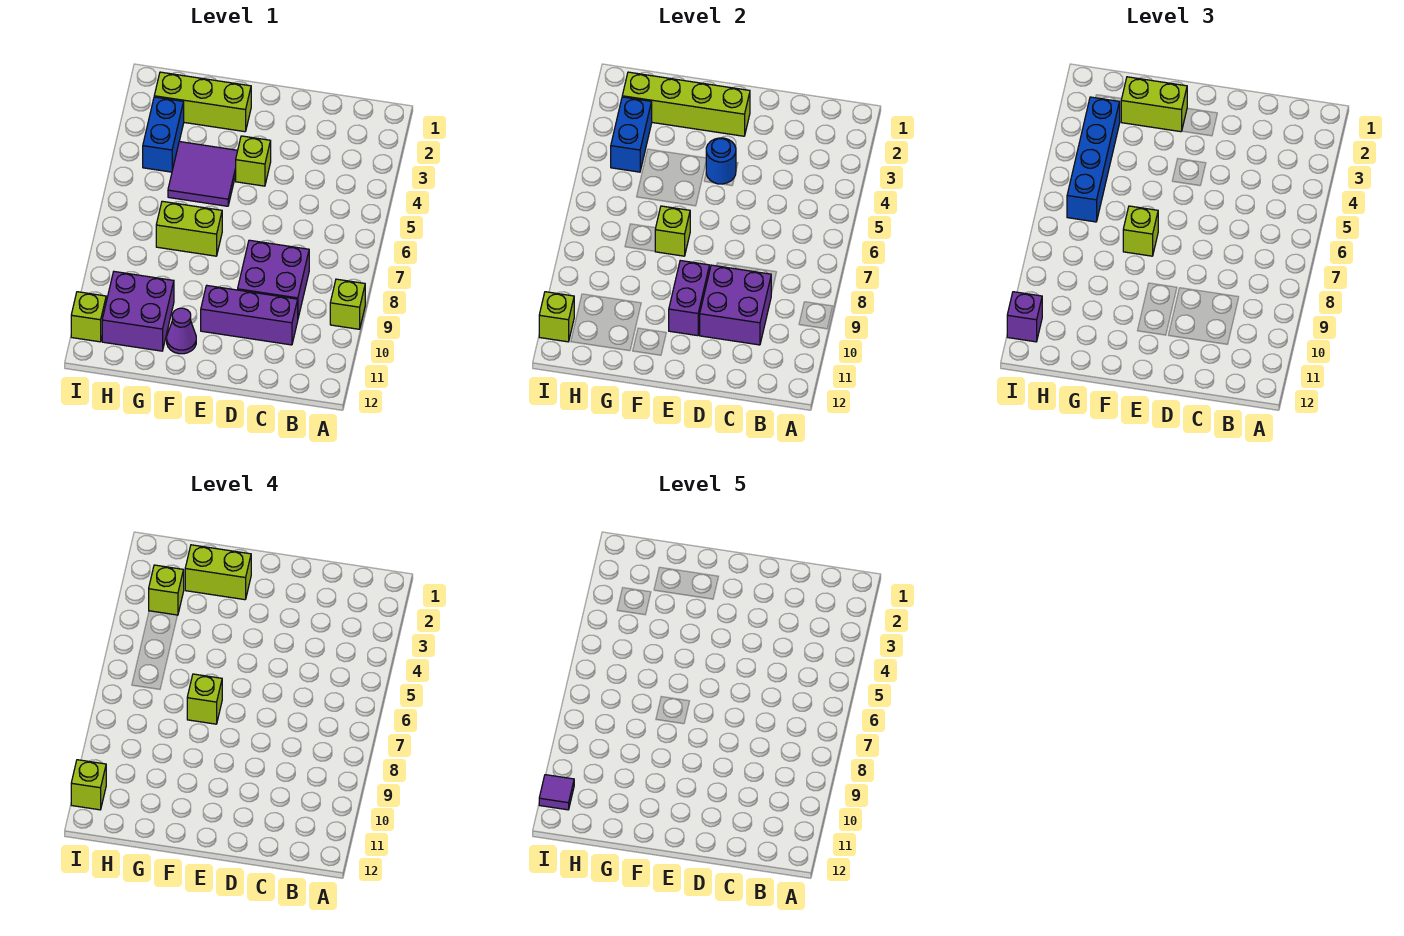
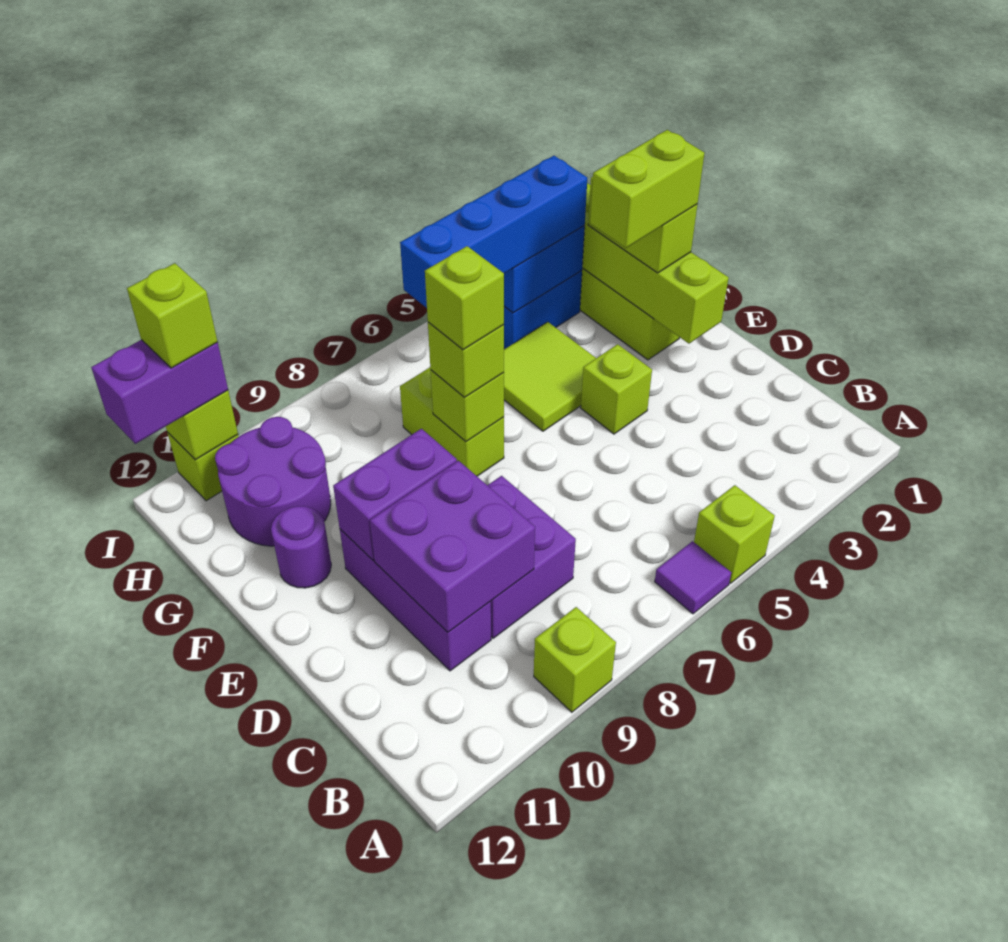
blue round brick E4 level 2 -> none
lime brick F2:G2 level 4 -> lime brick F2:F3 level 4
purple tile F4:G5 level 1 -> lime tile F4:G5 level 1
purple cone F11 level 1 -> purple round brick F11 level 1
purple brick G10:H11 level 1 -> purple round brick G10:H11 level 1
lime brick H3 level 4 -> lime brick A5 level 1
purple brick I11 level 3 -> purple brick I11:I12 level 3
purple tile I11 level 5 -> purple tile A6 level 1

